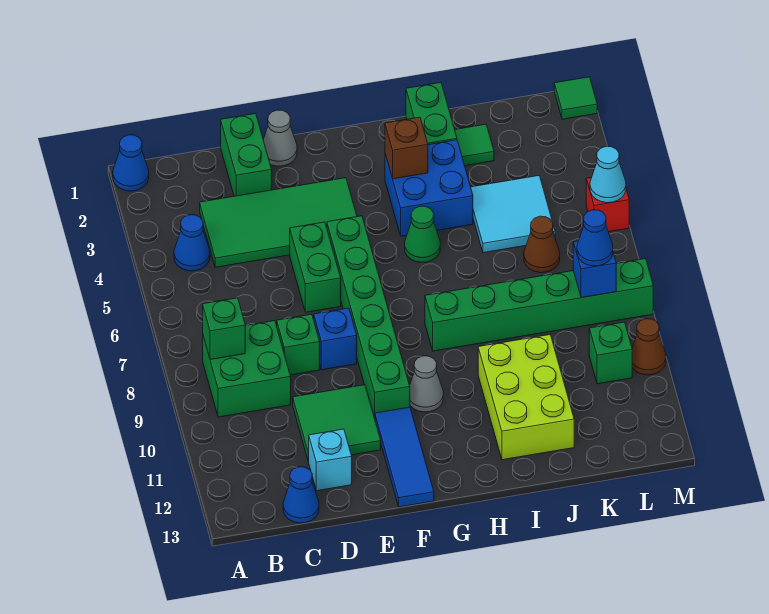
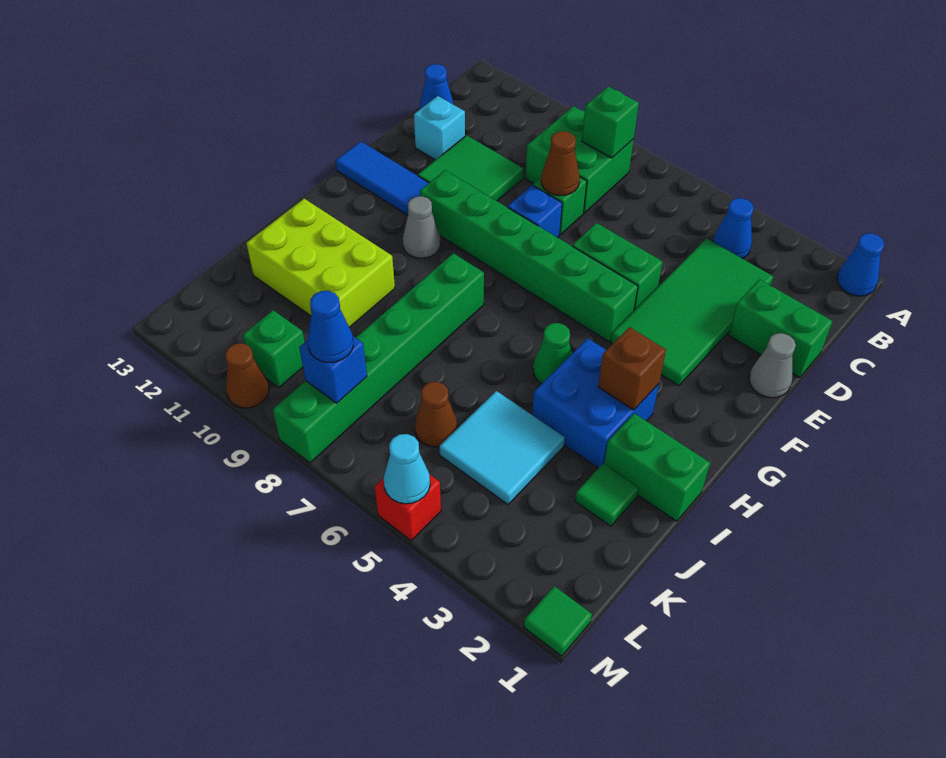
none -> brown cone D8 level 2

